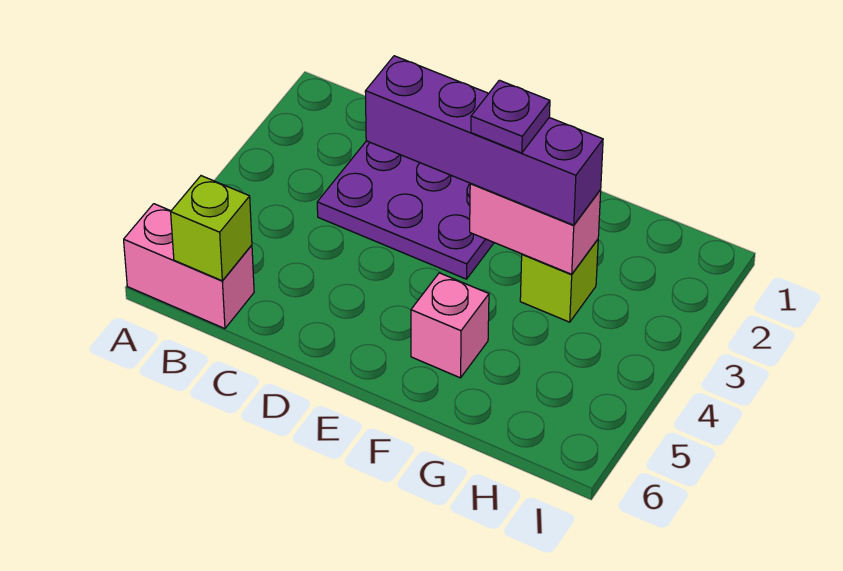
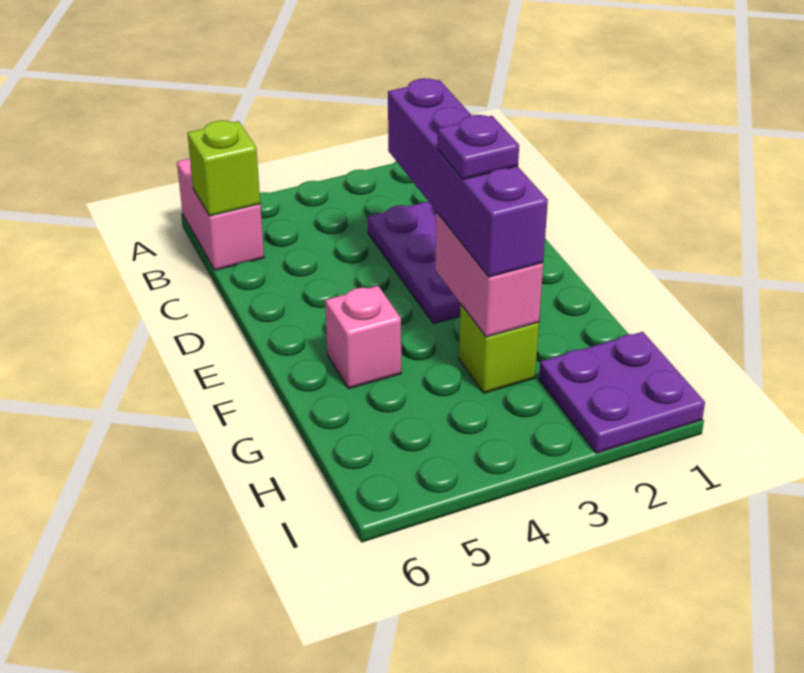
none -> purple plate H1:I2 level 1

